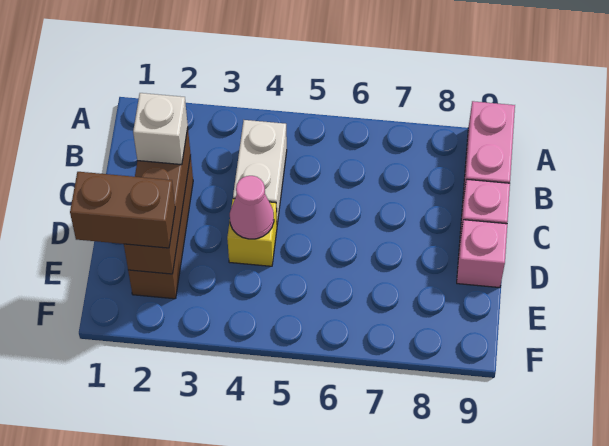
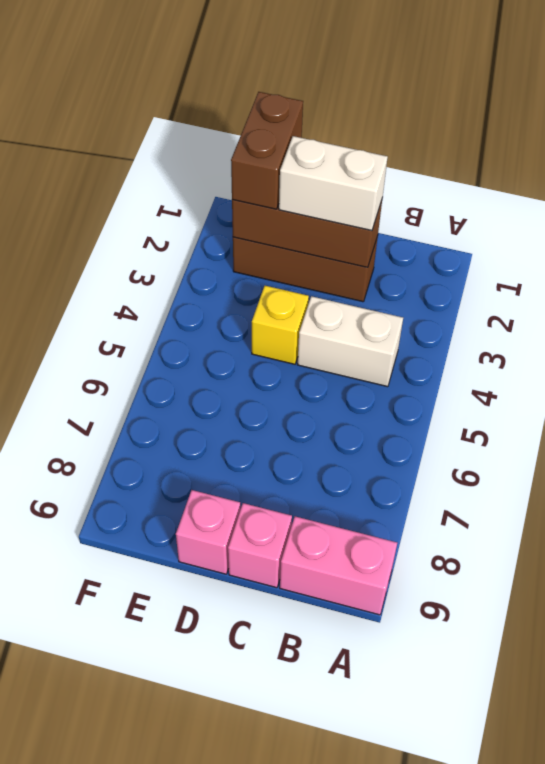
white brick C2 level 3 -> white brick C2:D2 level 3
pink cone D4 level 2 -> none

